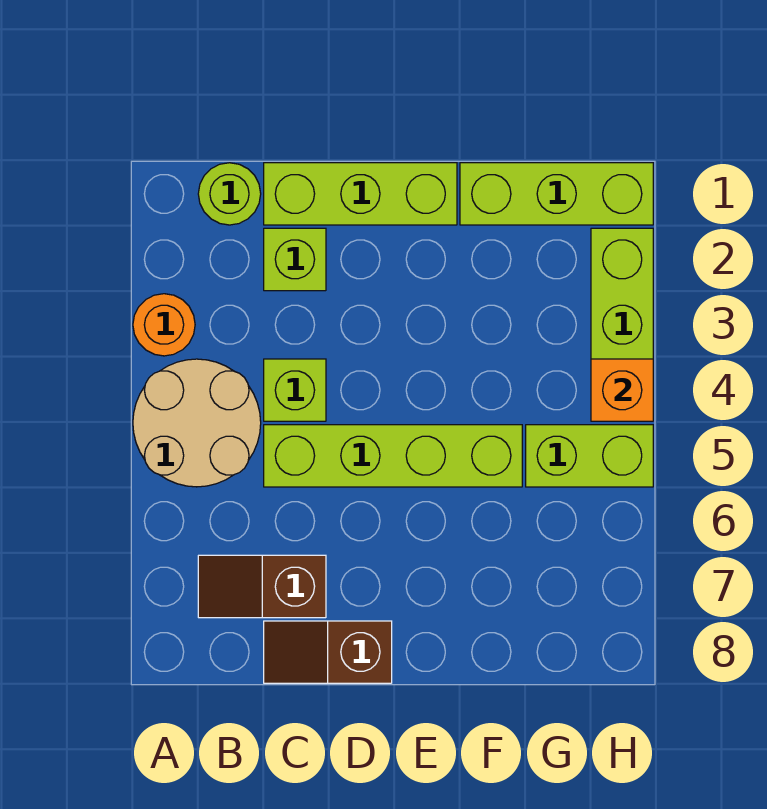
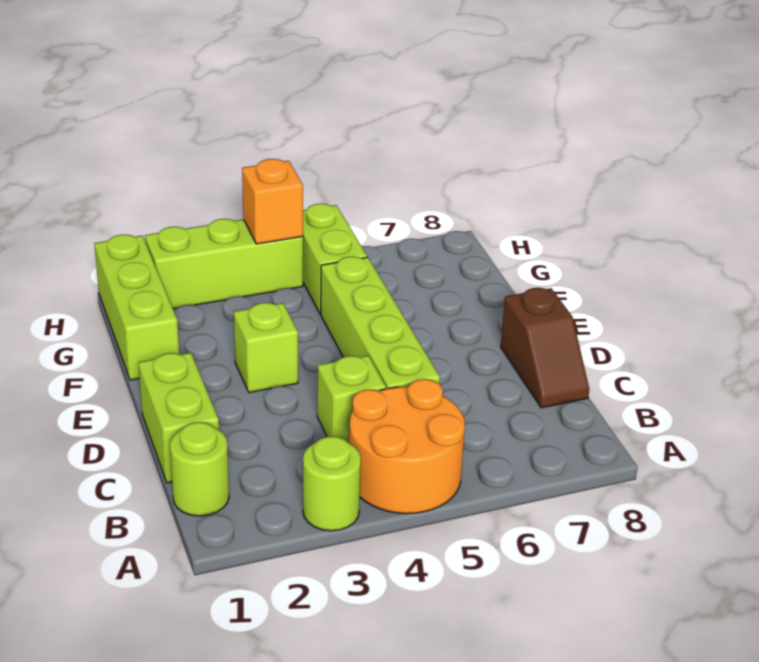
orange round brick A3 level 1 -> lime round brick A3 level 1
tan round brick A4:B5 level 1 -> orange round brick A4:B5 level 1
brown slope B7:C7 level 1 top C -> none
lime brick C1:E1 level 1 -> lime brick C1:D1 level 1
lime brick C2 level 1 -> lime brick E3 level 1

